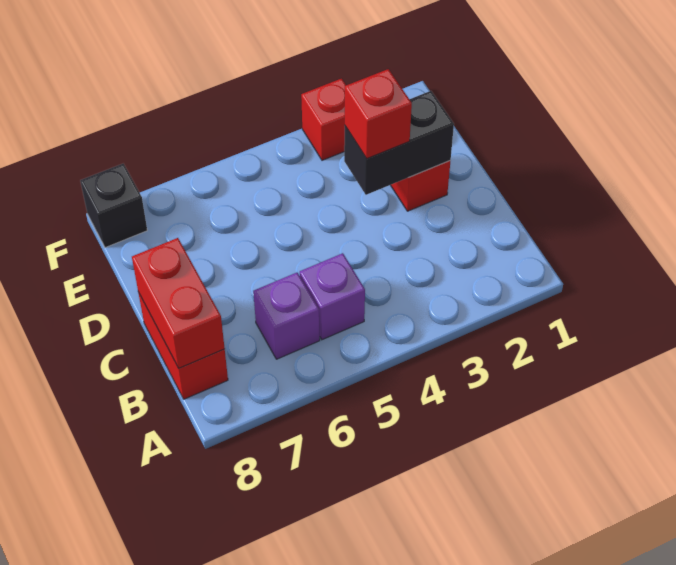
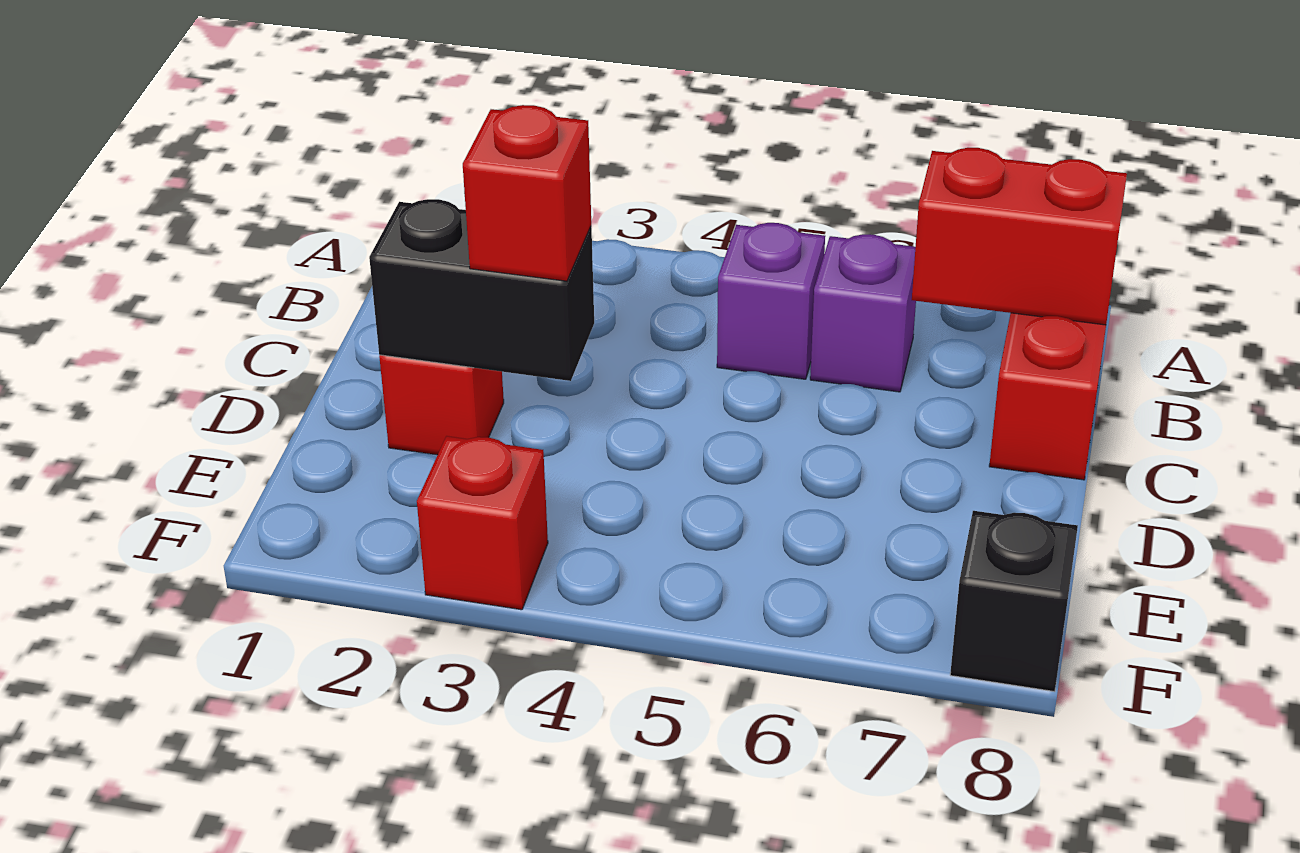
red brick B8:C8 level 2 -> red brick B7:B8 level 2

